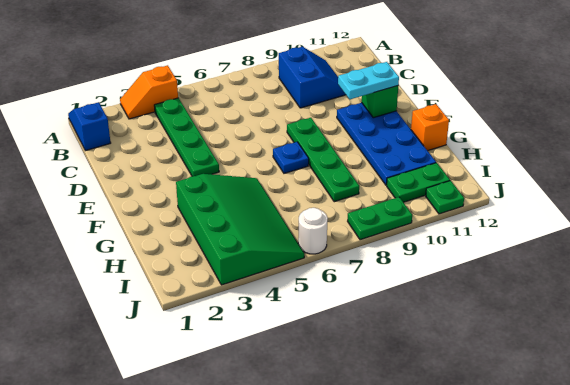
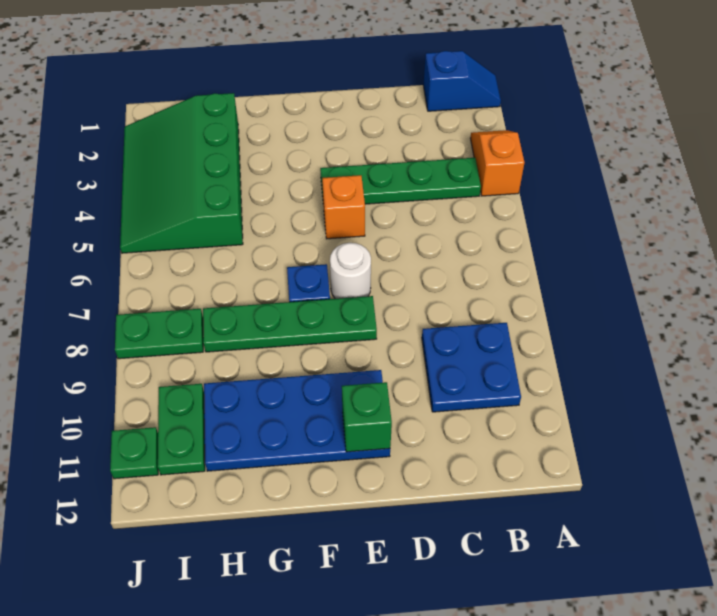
blue slope B9:C10 level 1 top 9 -> blue plate B9:C10 level 1
cyan plate E10:E11 level 3 -> none
green slope G3:J5 level 1 top 3 -> green slope H2:J5 level 1 top H
orange brick G12 level 1 -> orange brick E5 level 1
white round brick J6 level 1 -> white round brick E7 level 1
green plate J8:J9 level 1 -> green plate I8:J8 level 1

